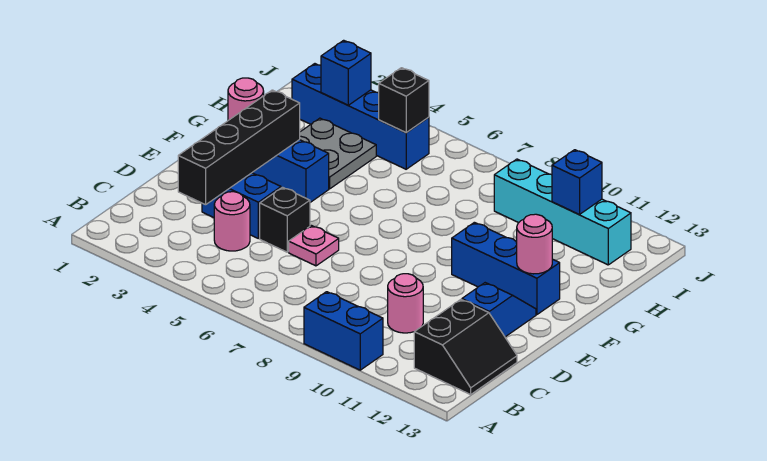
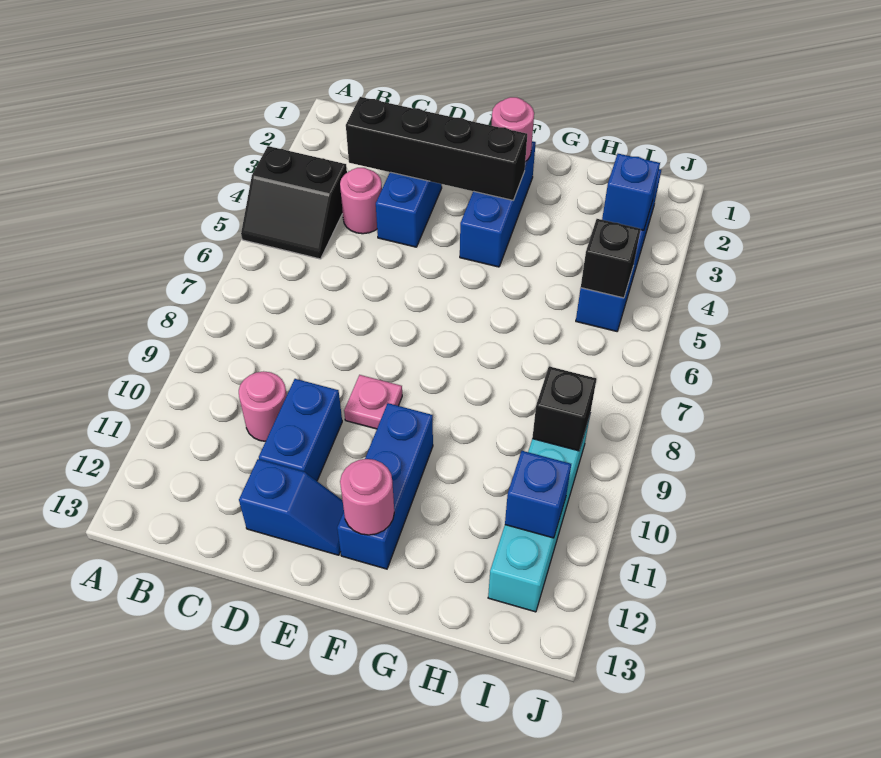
blue brick A9:A10 level 1 -> blue brick D10:D11 level 1
black slope B12:C13 level 1 top 12 -> black slope A4:B5 level 1 top 4
black brick D5 level 1 -> black brick I9 level 2
pink plate D6 level 1 -> pink plate E9 level 1
grey plate G3:H4 level 1 -> none

